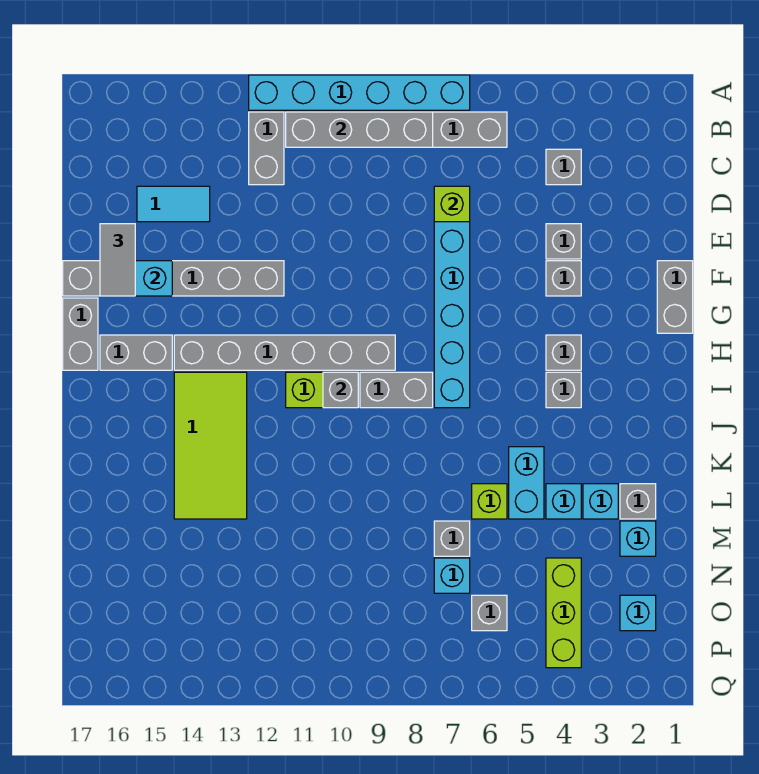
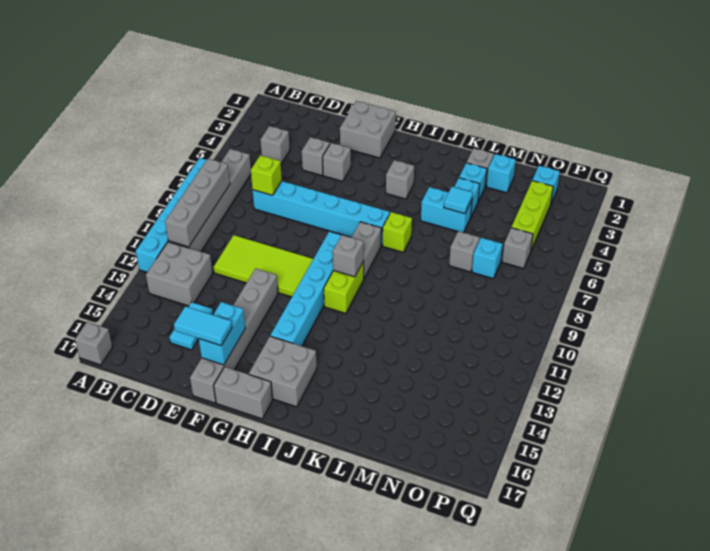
grey brick B12:C12 level 1 -> grey brick B12:C13 level 1
grey tile E16:F16 level 3 -> cyan tile E16:F16 level 3
grey brick F1:G1 level 1 -> grey brick F1:G2 level 1
grey brick H4 level 1 -> grey brick A17 level 1
grey brick H9:H14 level 1 -> cyan brick H9:H14 level 1
grey brick H15:H16 level 1 -> grey brick H15:I16 level 1
lime tile I13:L14 level 1 -> lime tile D10:G11 level 1
none -> cyan tile L5 level 2
lime brick L6 level 1 -> lime brick J7 level 1
lime brick N4:P4 level 1 -> lime brick O3:O5 level 1

